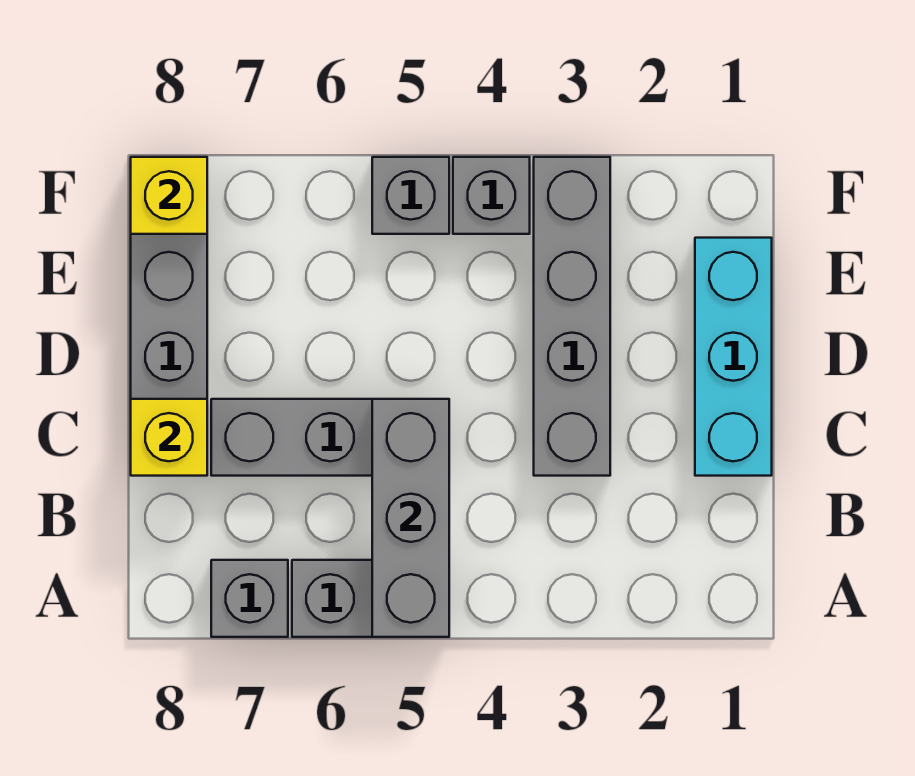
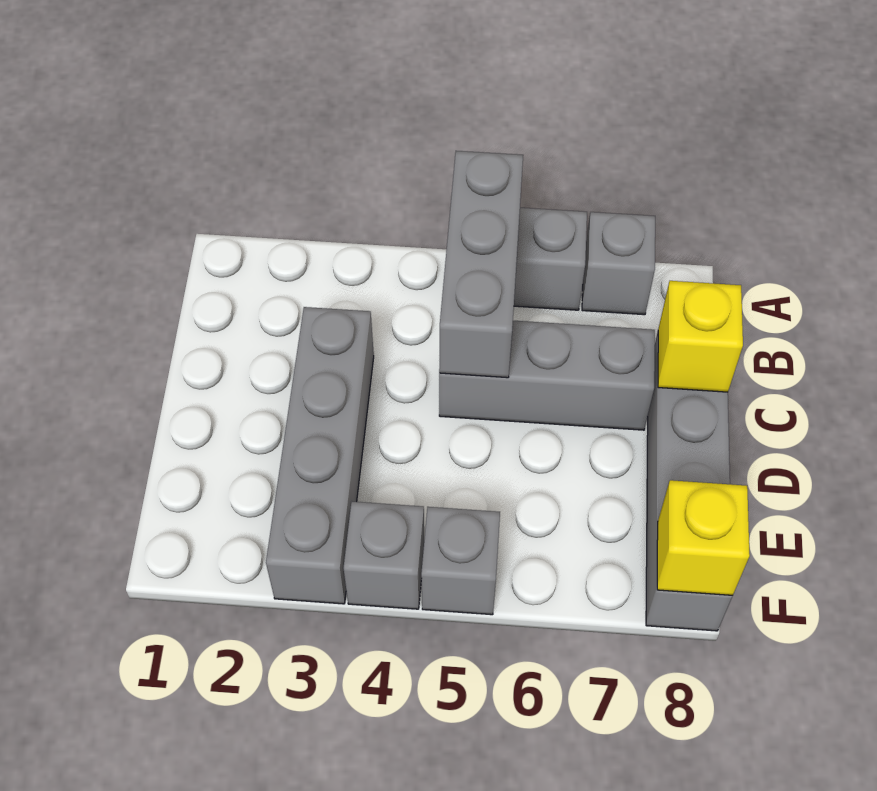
cyan brick C1:E1 level 1 -> none

